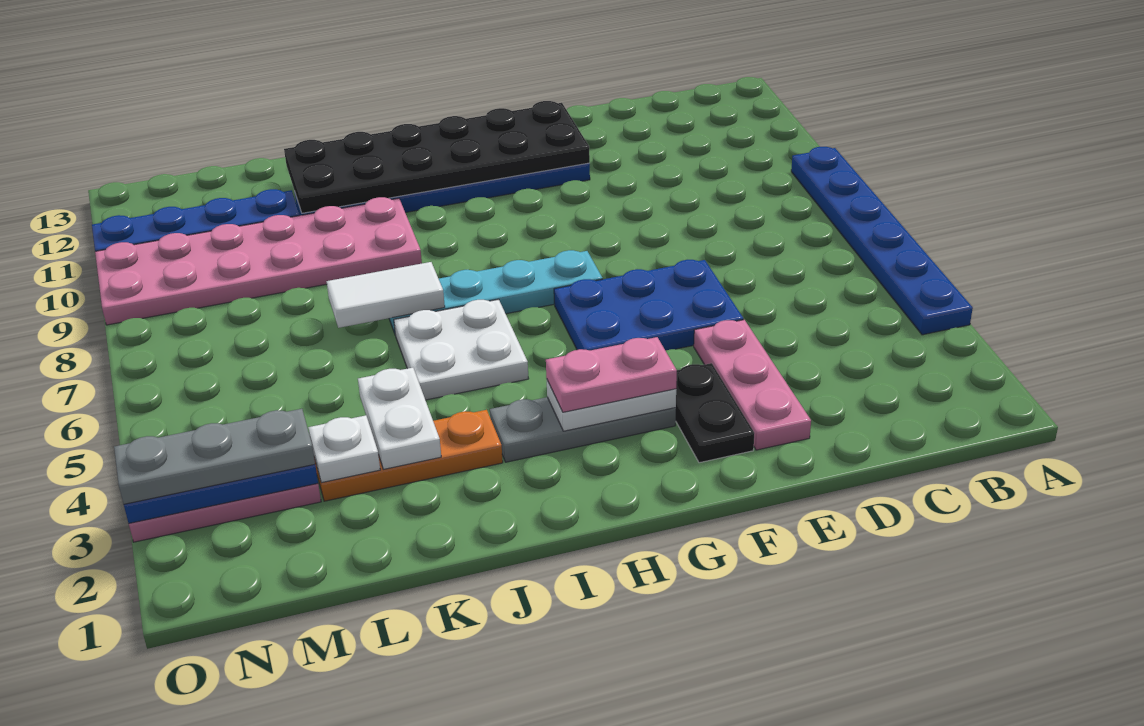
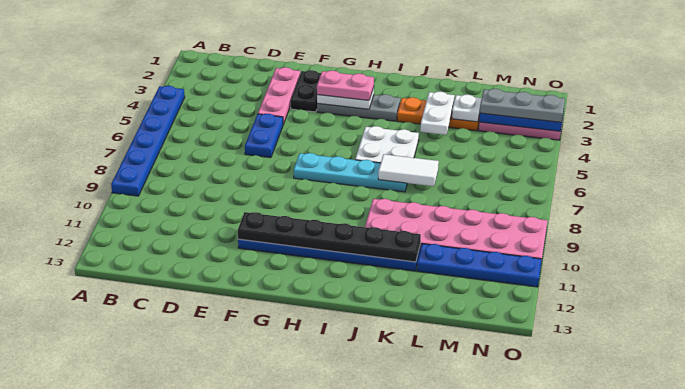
blue plate E5:G6 level 1 -> blue plate E5:E6 level 1
black plate F11:K12 level 2 -> black plate F11:K11 level 2

